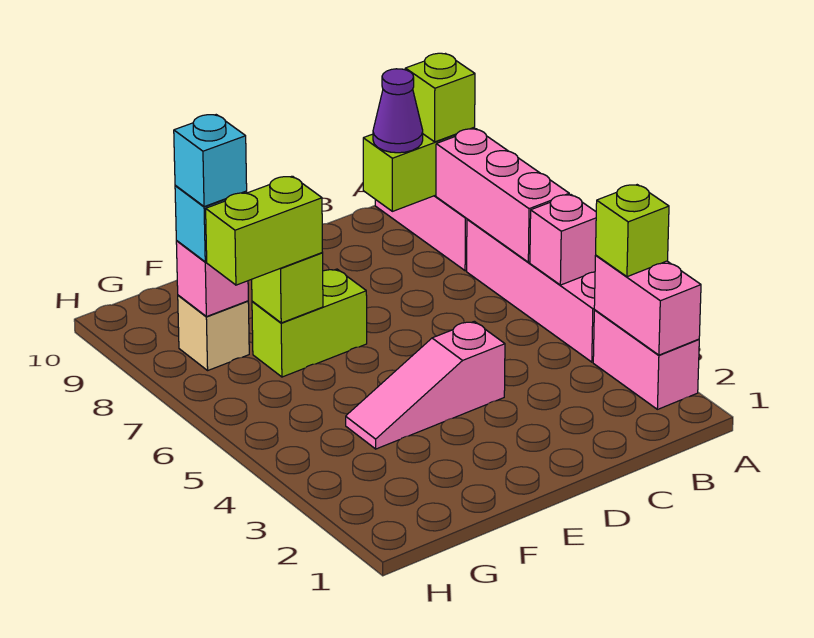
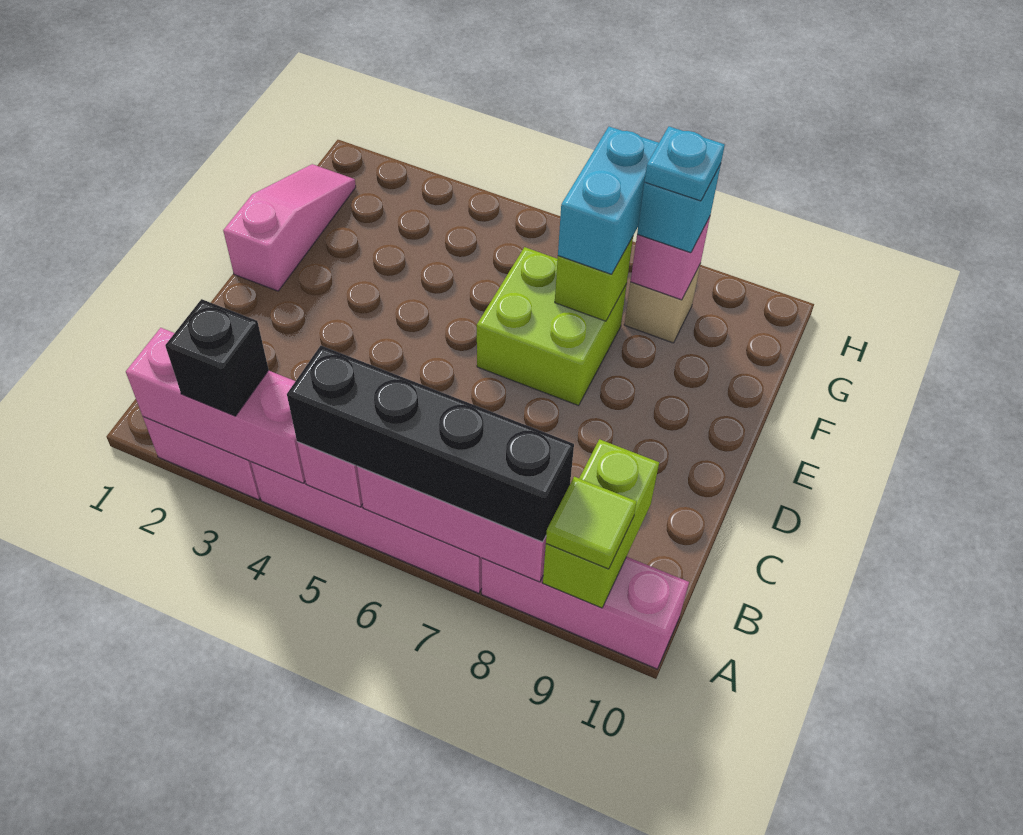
pink brick A2:A3 level 2 -> pink brick A2:A4 level 2
lime brick A3 level 3 -> black brick A3 level 3
none -> black brick A5:A8 level 3
lime brick A9 level 3 -> lime tile A9 level 3
purple cone B9 level 3 -> none
pink slope D4:F4 level 1 top D -> pink slope E1:G1 level 1 top E
lime brick E7:F7 level 1 -> lime brick E6:F7 level 1
lime brick F7:G7 level 3 -> cyan brick F7:G7 level 3
cyan brick G8 level 4 -> cyan plate G8 level 4

